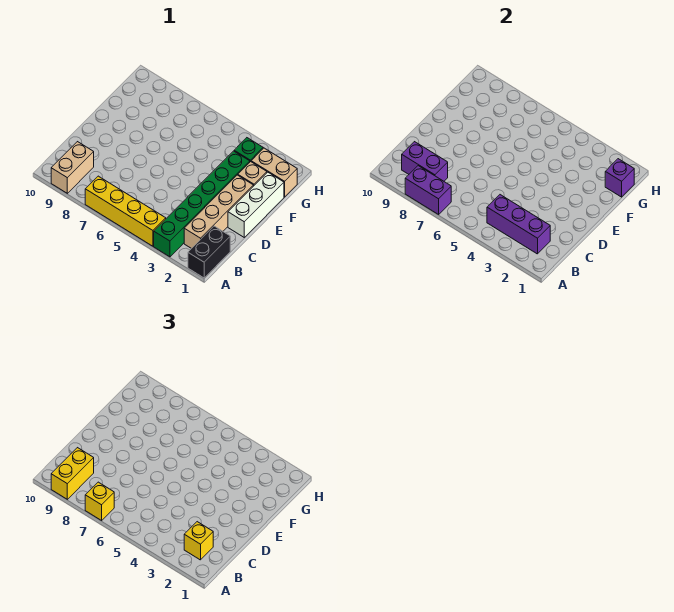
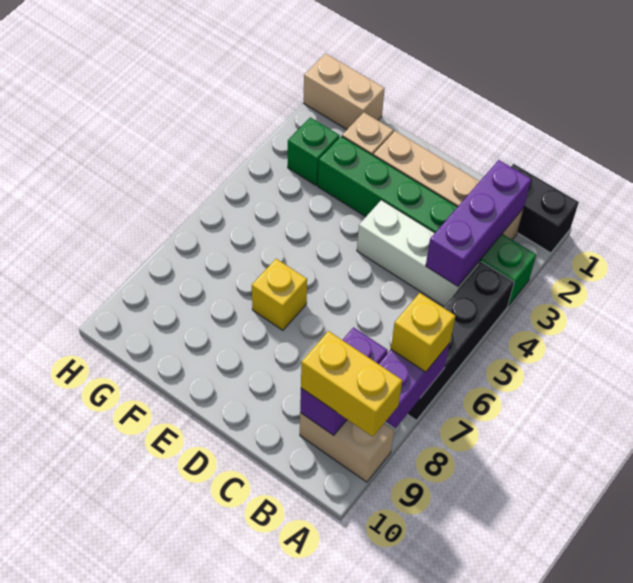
yellow brick A4:A7 level 1 -> black brick A4:A7 level 1
yellow brick B2 level 3 -> yellow brick E7 level 1
white brick D1:F1 level 1 -> white brick B4:D4 level 1
tan brick G1:G2 level 1 -> tan brick G1:H1 level 1
purple brick G1 level 2 -> none

